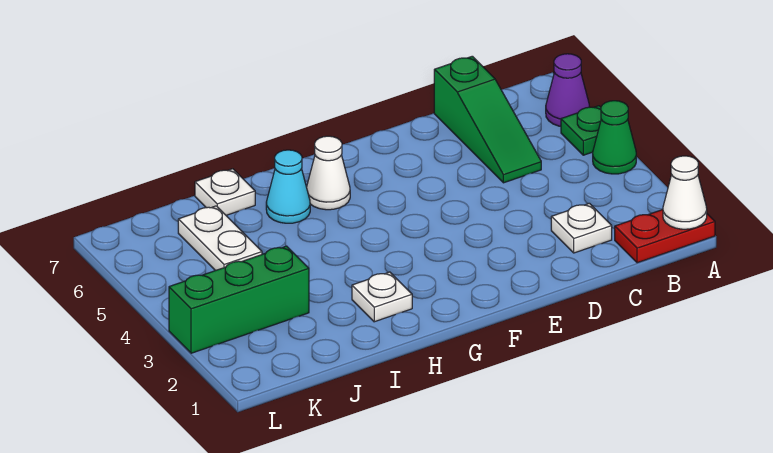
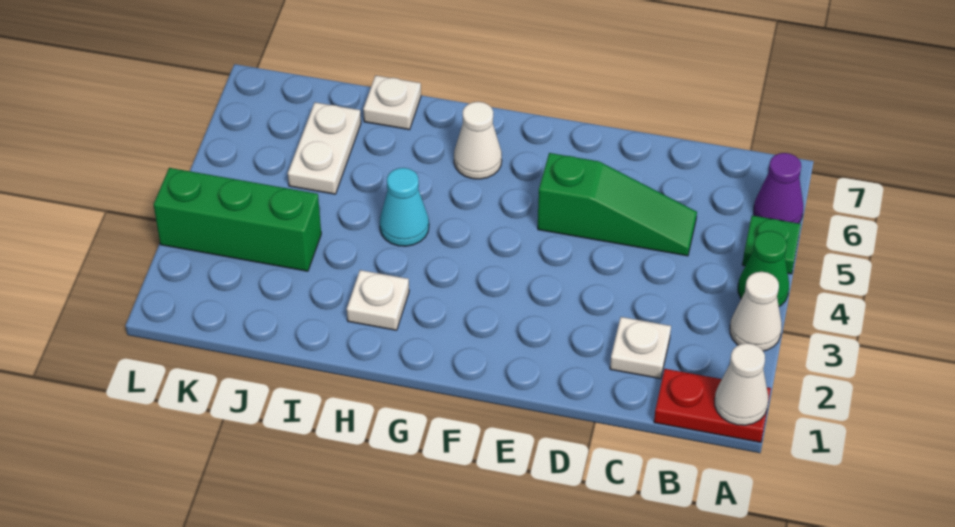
none -> white cone A3 level 1
green slope C5:C7 level 1 top 7 -> green slope C5:E5 level 1 top E
cyan cone H6 level 1 -> cyan cone H4 level 1

